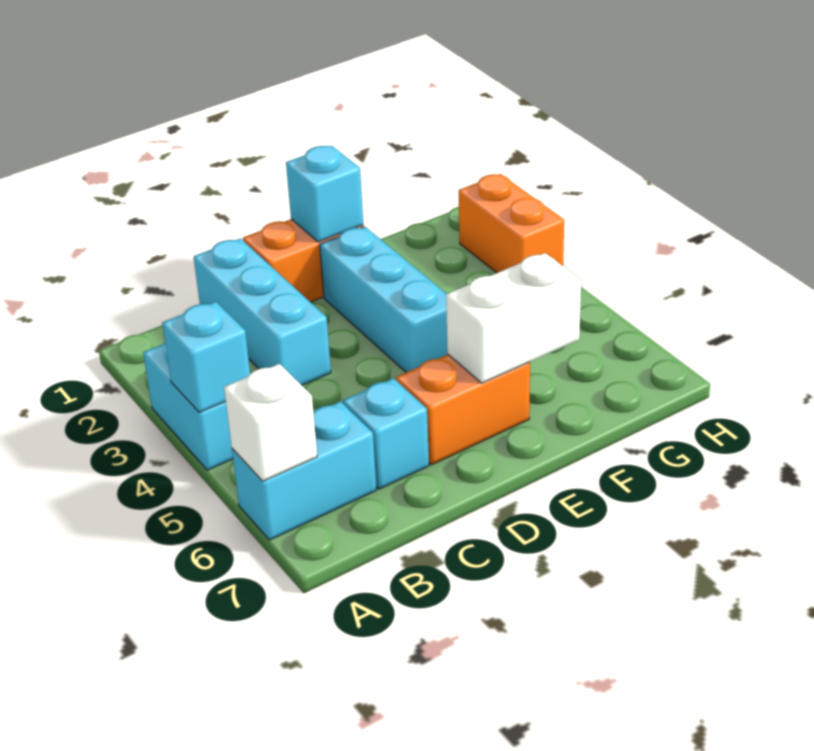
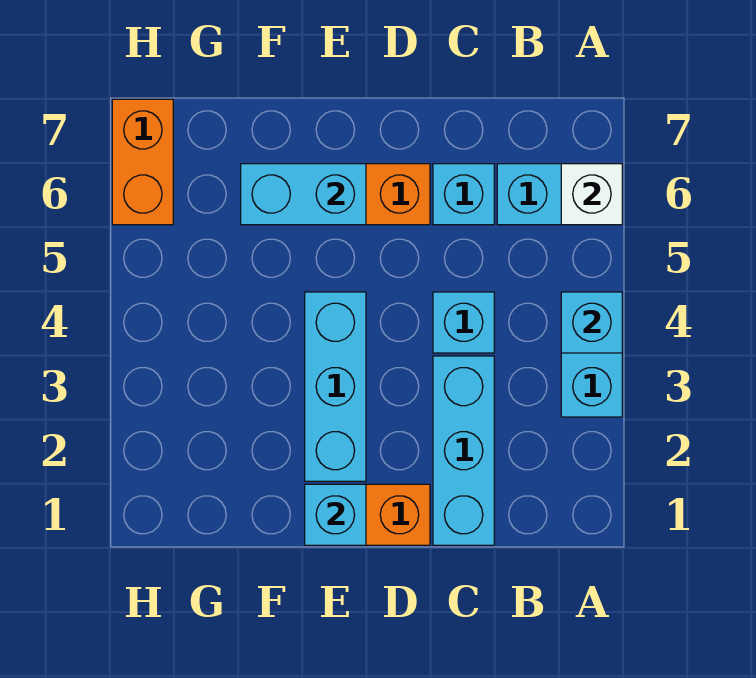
none -> cyan brick C4 level 1
white brick E6:F6 level 2 -> cyan brick E6:F6 level 2
orange brick H2:H3 level 1 -> orange brick H6:H7 level 1

